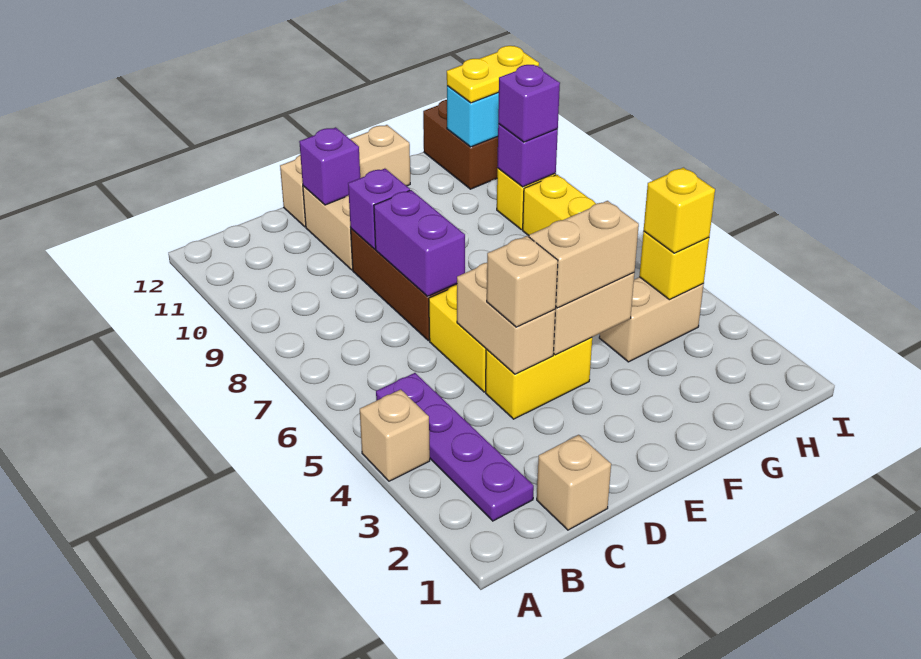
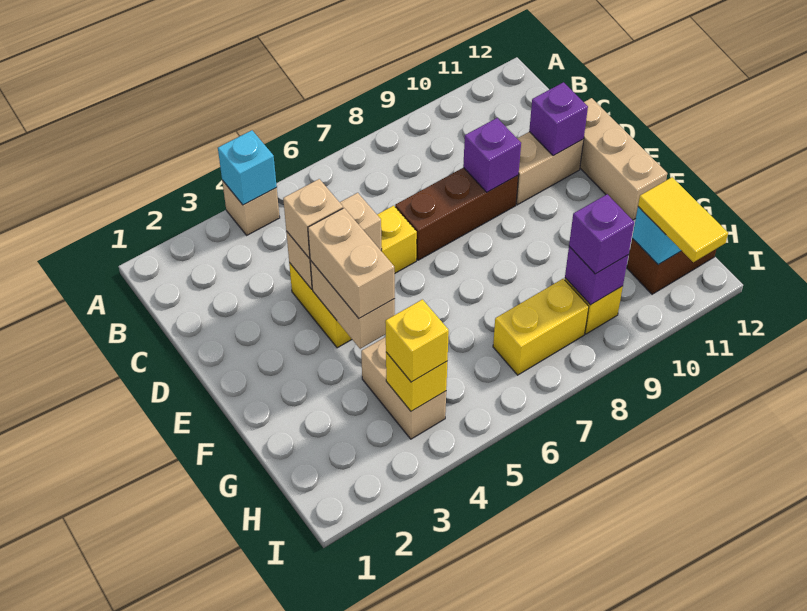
none -> cyan brick A4 level 2
purple plate B2:B5 level 1 -> none
tan brick C1 level 1 -> none
purple brick D7:D8 level 2 -> none
yellow plate H11:I11 level 3 -> yellow tile H11:I11 level 3

